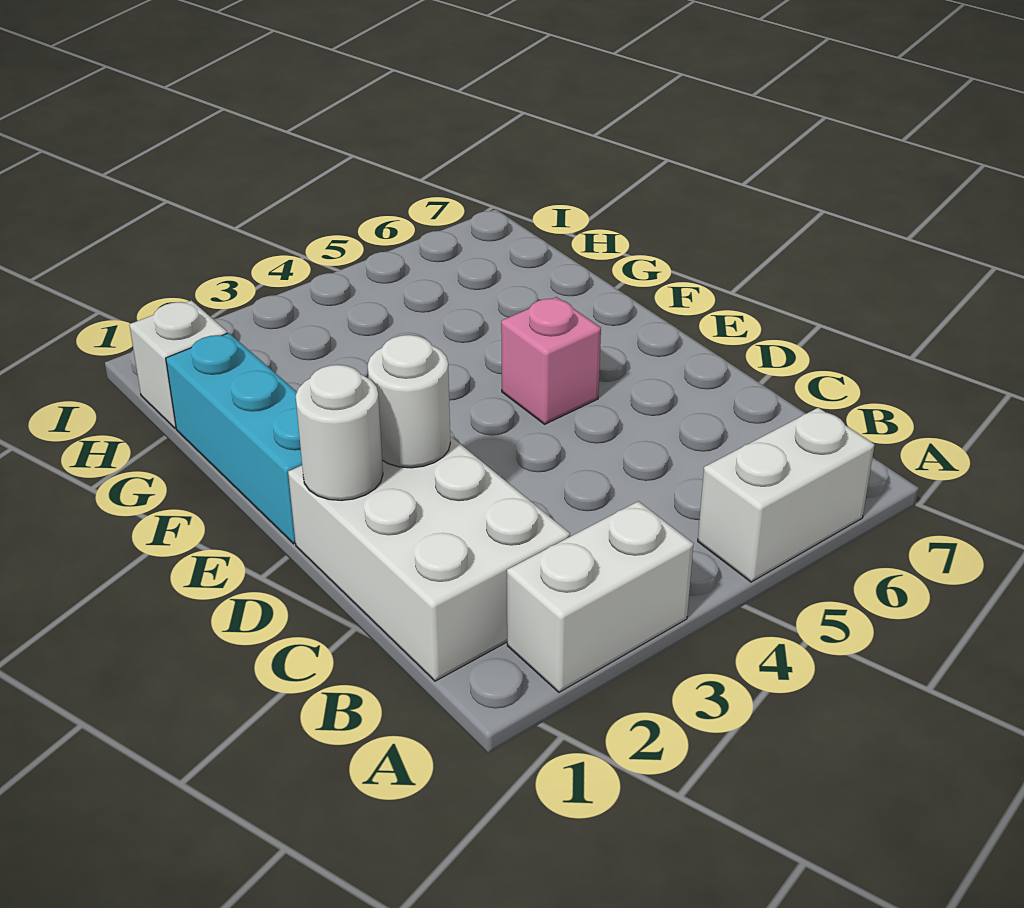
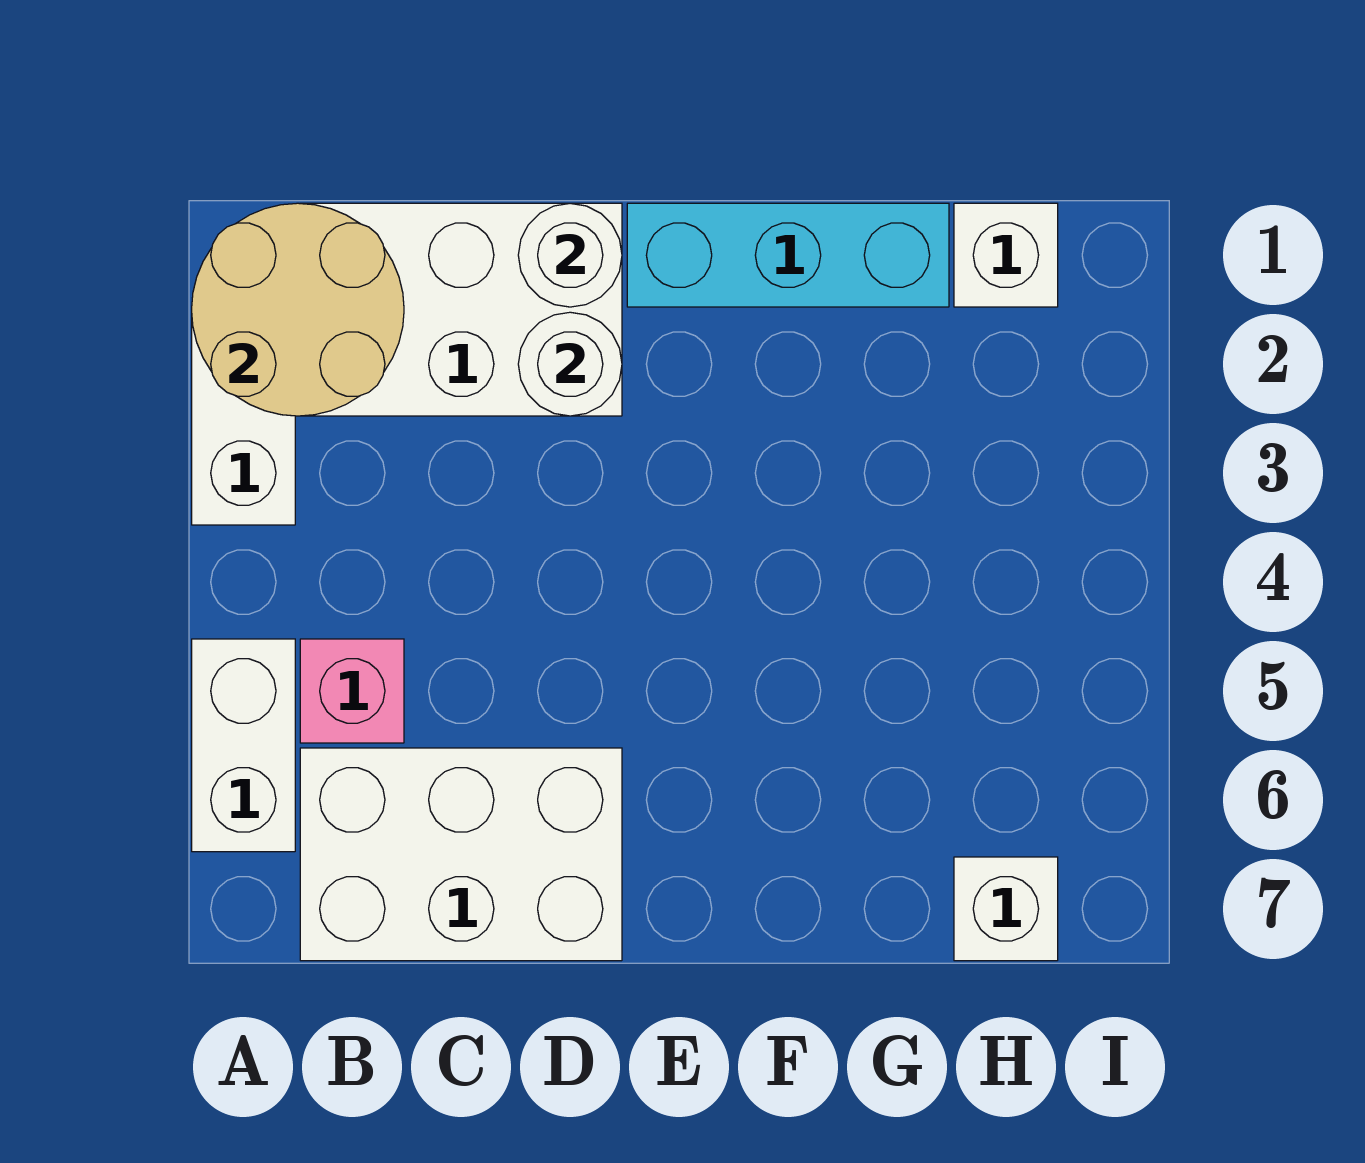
none -> tan round brick A1:B2 level 2
none -> white brick B6:D7 level 1
pink brick E5 level 1 -> pink brick B5 level 1
none -> white brick H7 level 1

